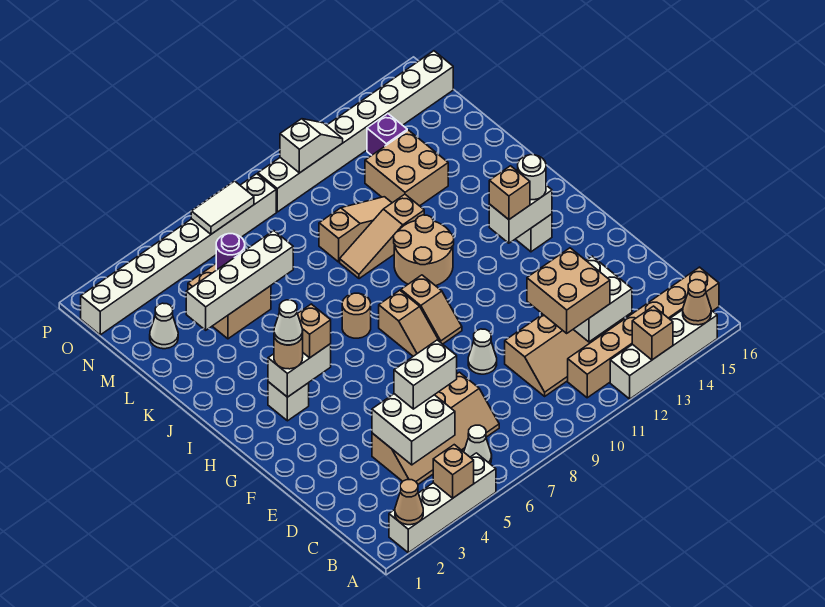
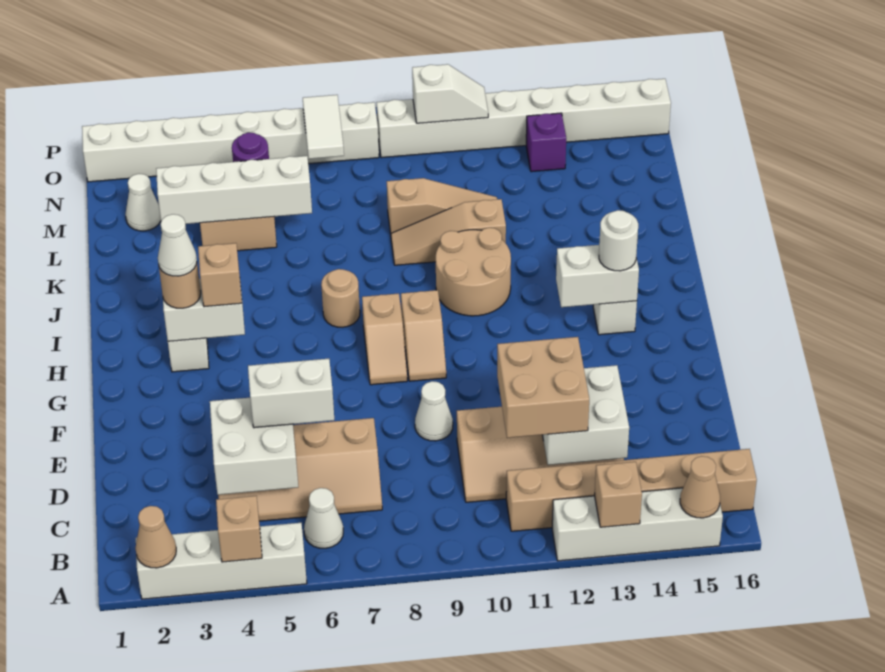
tan brick H13 level 3 -> none
tan brick L12:M13 level 1 -> none
white tile O6:O7 level 2 -> white tile N7:O7 level 2

